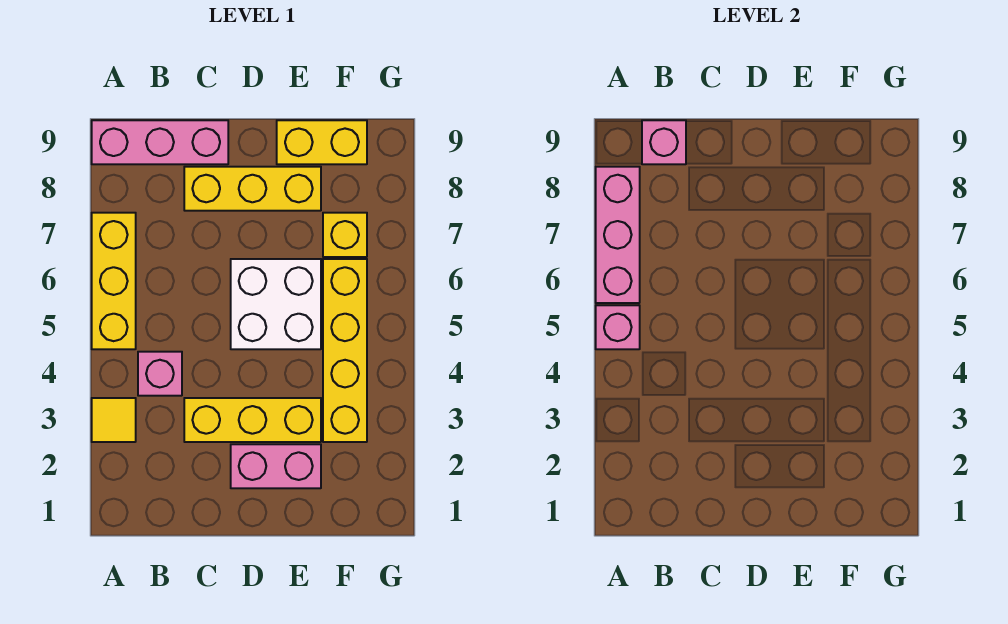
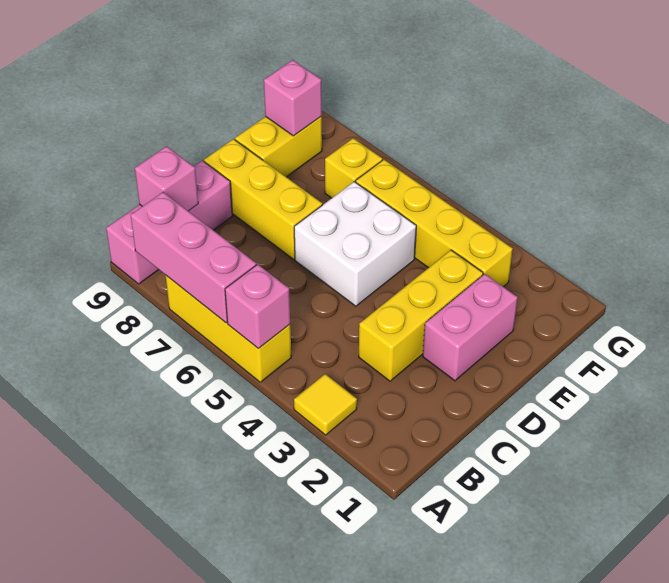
pink brick B4 level 1 -> pink brick F9 level 2
yellow brick C8:E8 level 1 -> yellow brick D7:D9 level 1

